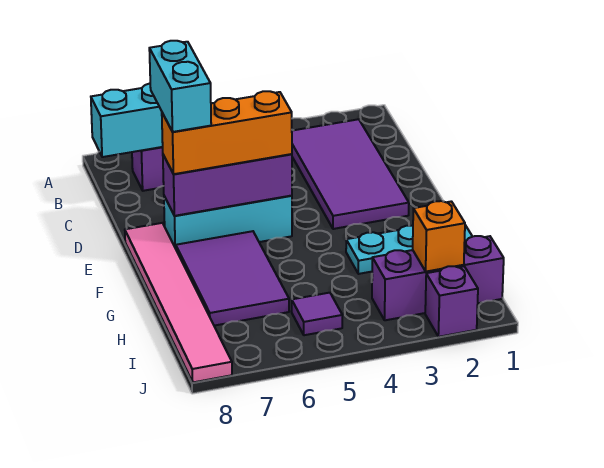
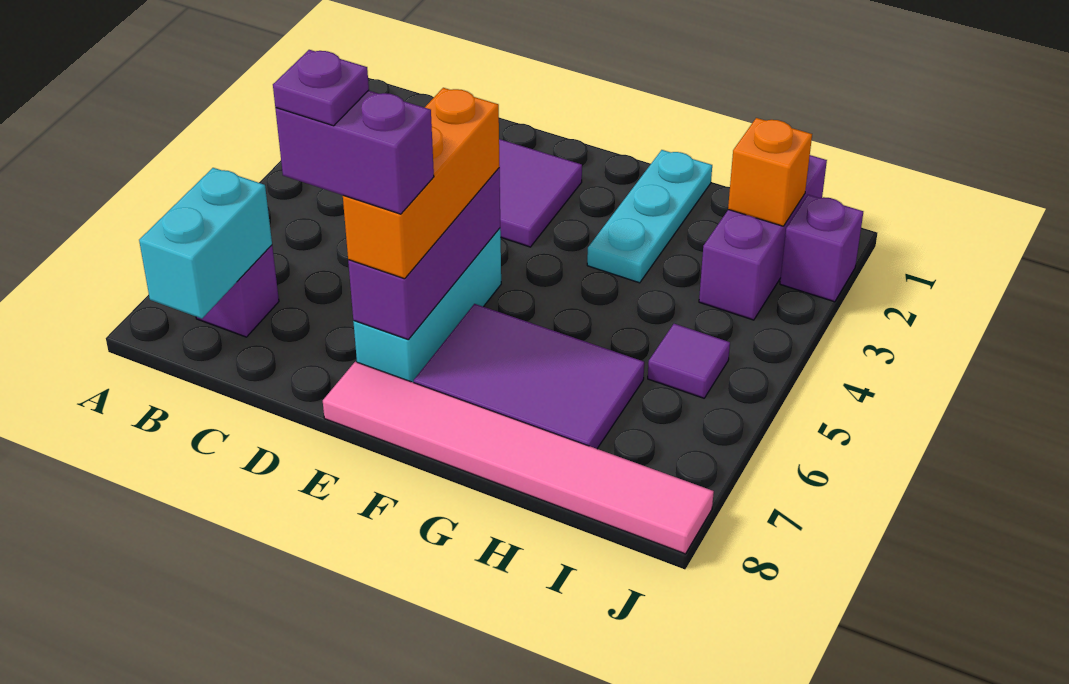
cyan brick D7:E7 level 4 -> purple brick D7:E7 level 4
none -> purple plate D7 level 5

